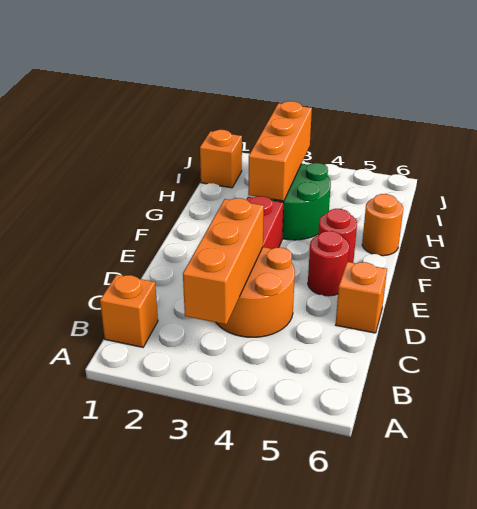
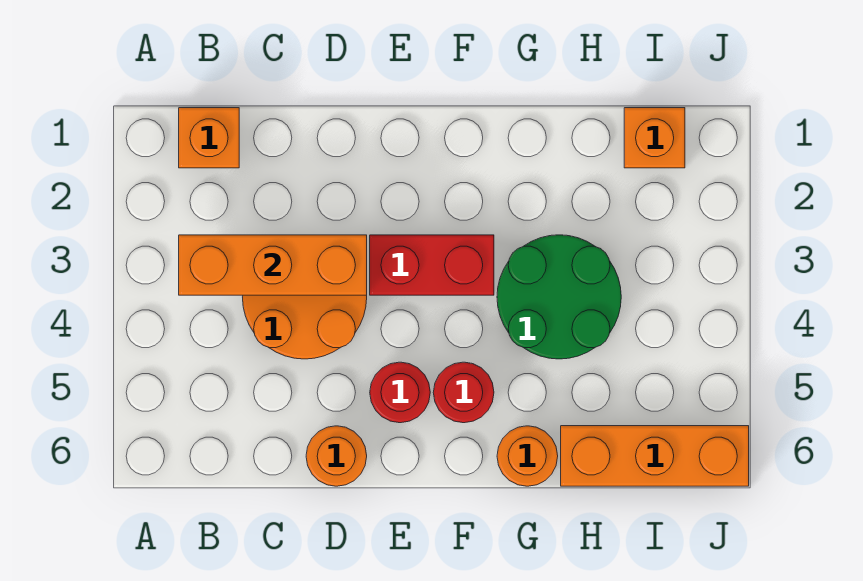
orange brick D6 level 1 -> orange round brick D6 level 1
orange brick G3:I3 level 2 -> orange brick H6:J6 level 1

